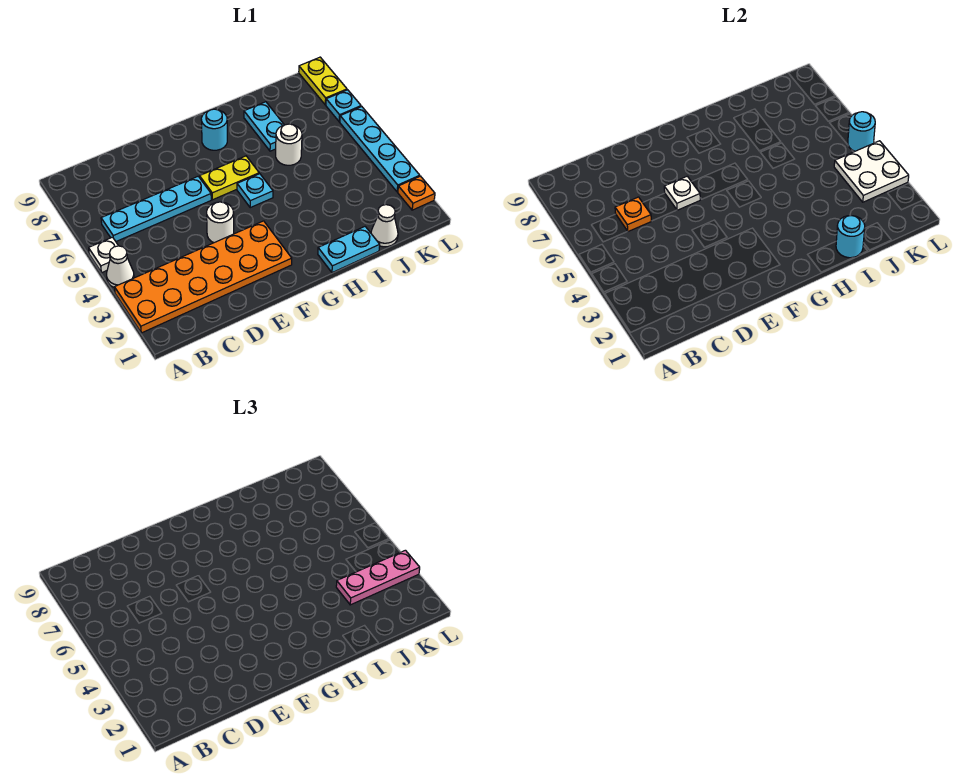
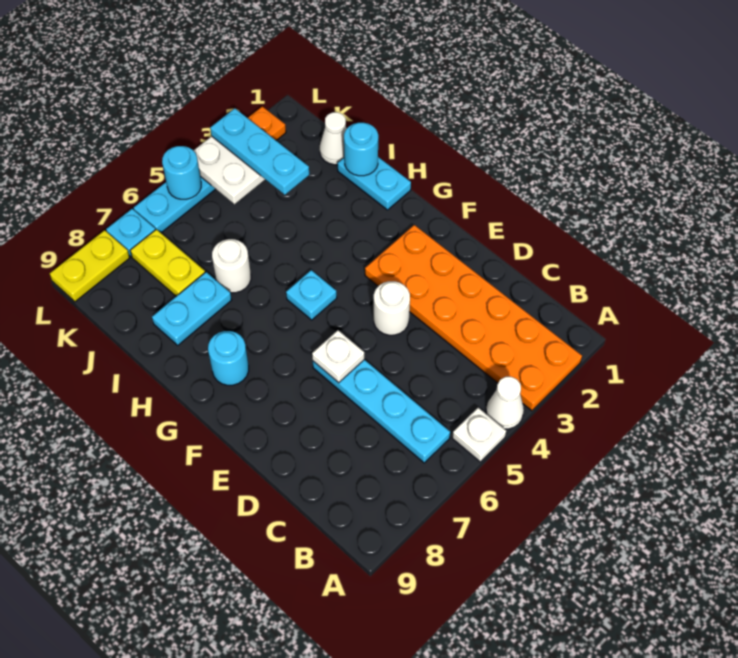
orange plate C6 level 2 -> none
yellow plate F6:G6 level 1 -> yellow plate J7:K7 level 1
pink plate J3:L3 level 3 -> cyan plate J3:L3 level 3

